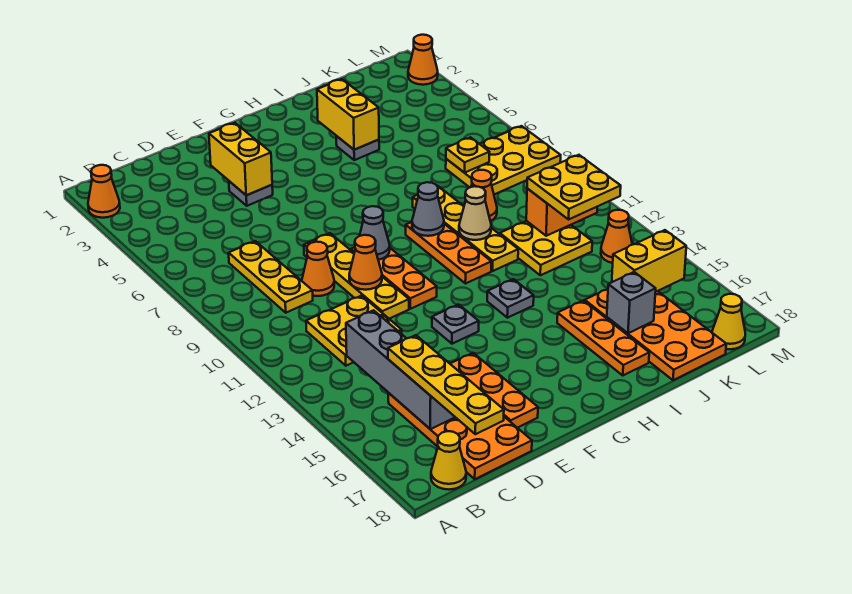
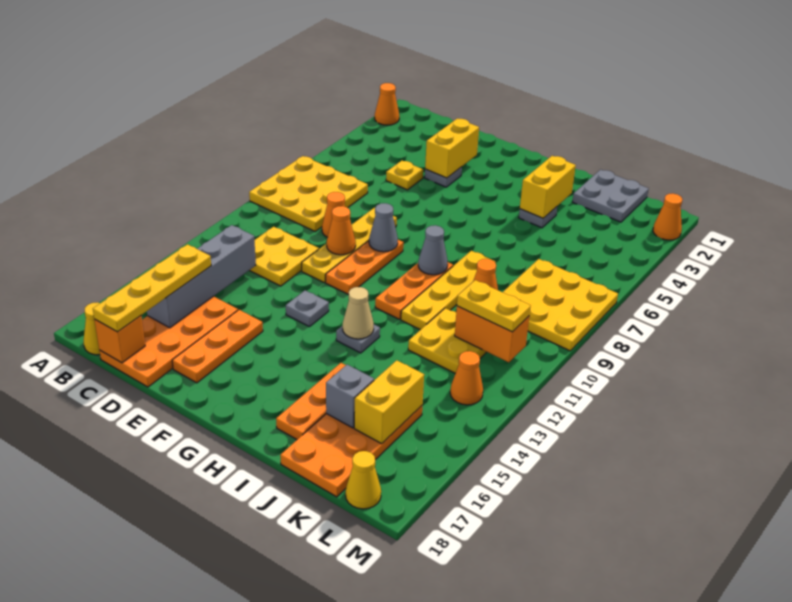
yellow plate C7:C9 level 1 -> yellow plate A7:C9 level 1
none -> orange brick C18 level 2
tan cone I10 level 2 -> tan cone H13 level 2
none -> grey plate J1:K2 level 1
yellow plate K7:M8 level 1 -> yellow plate K7:M9 level 1
yellow plate K7 level 2 -> yellow plate D5 level 1
yellow plate K11:L12 level 3 -> yellow plate K11:L11 level 3
yellow brick K15:L15 level 2 -> yellow brick K15:K16 level 2

